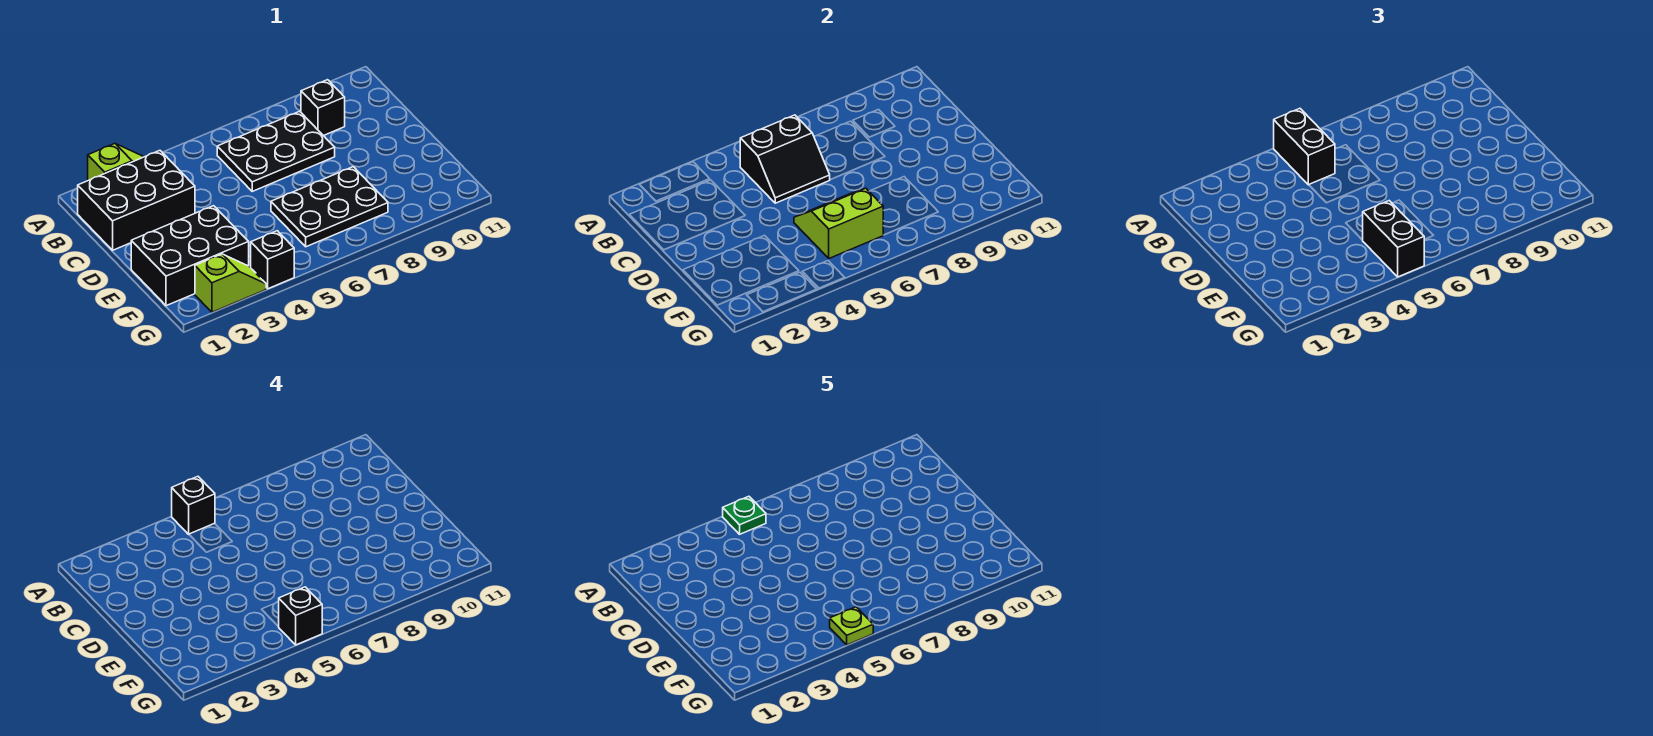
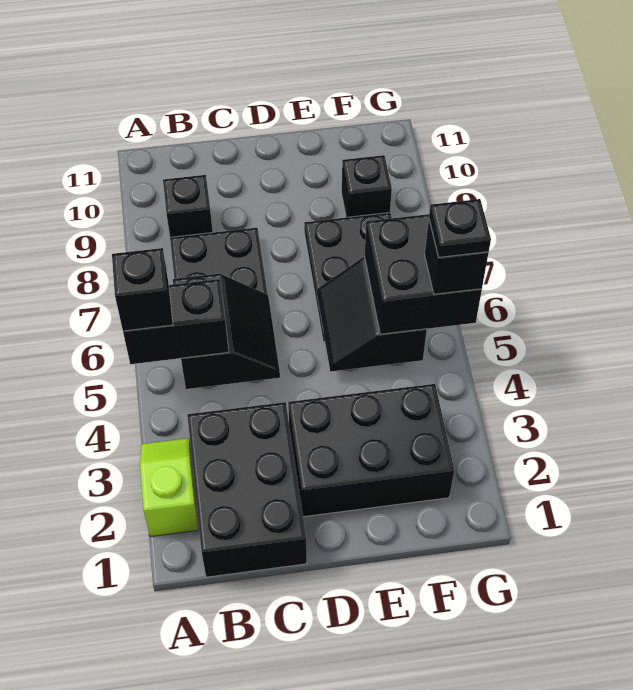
green plate A5 level 5 -> none
black brick E1:F3 level 1 -> black brick D2:F3 level 1
lime slope E5:F6 level 2 top F -> black slope E5:F6 level 2 top F
black brick F5:G5 level 3 -> black brick F5:G6 level 3
lime slope G2:G3 level 1 top 2 -> none
black brick G4 level 1 -> black brick F9 level 1
lime plate G5 level 5 -> black plate G5 level 5

